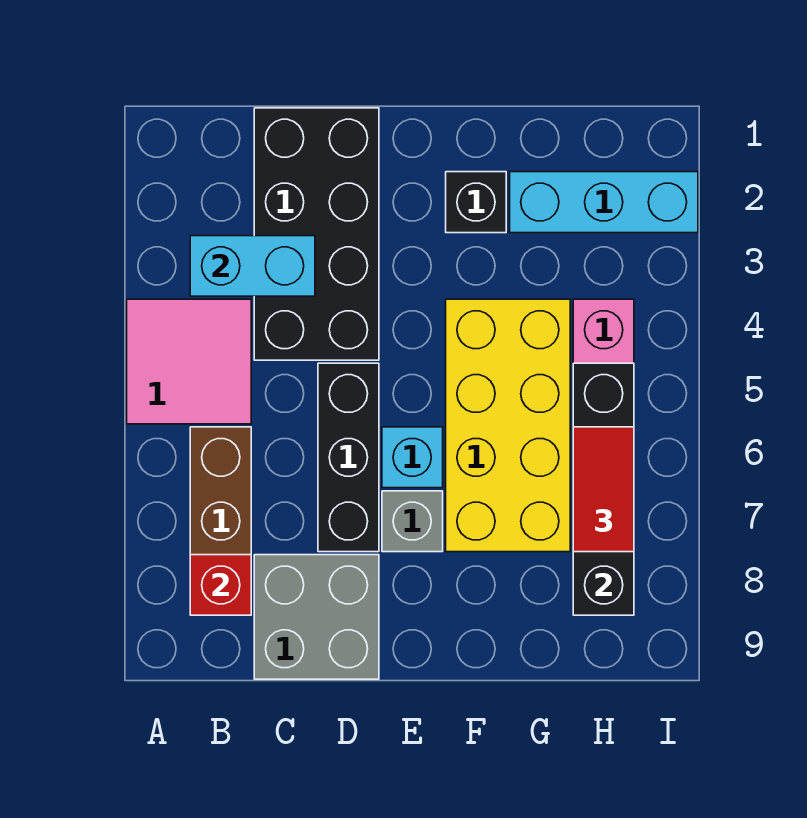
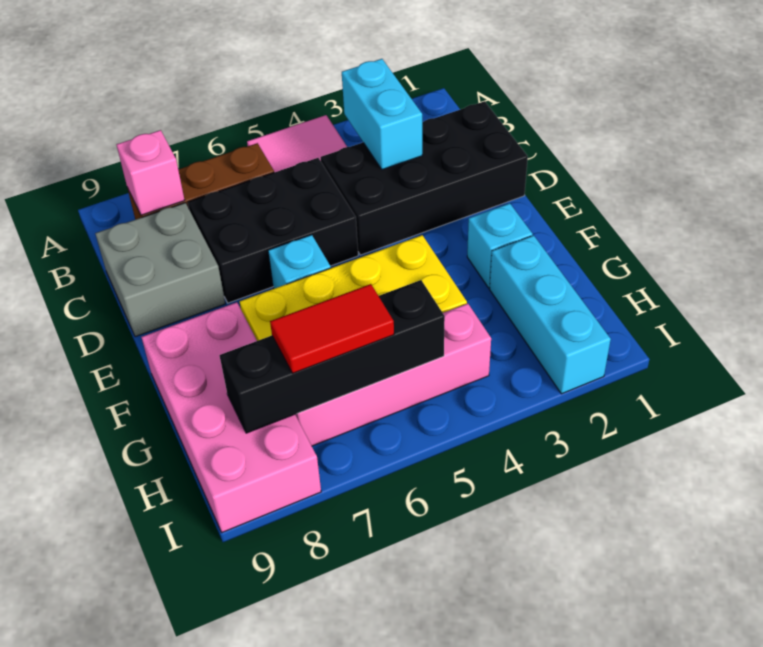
red brick B8 level 2 -> pink brick B8 level 2
black brick D5:D7 level 1 -> black brick C5:D7 level 1
grey brick E7 level 1 -> none
black brick F2 level 1 -> cyan brick F2 level 1
none -> pink brick F8:I9 level 1

